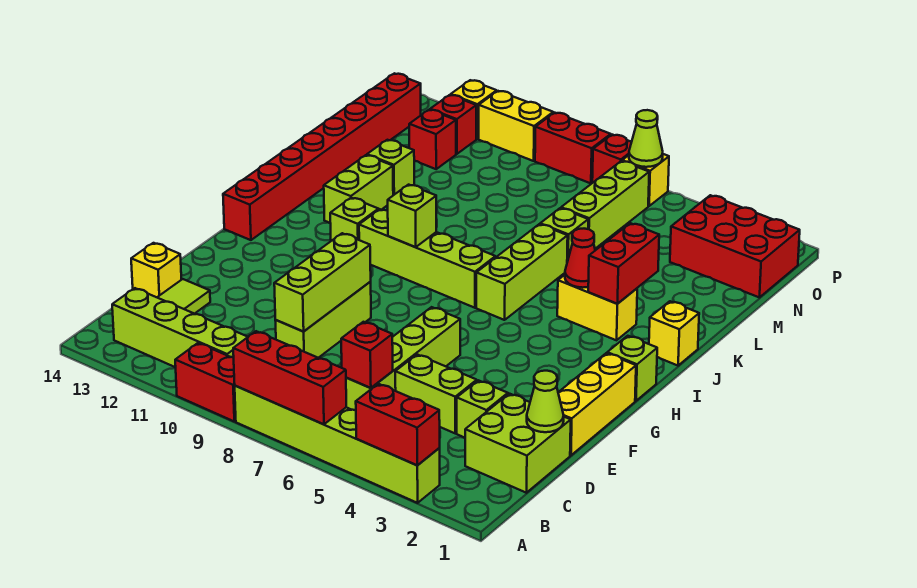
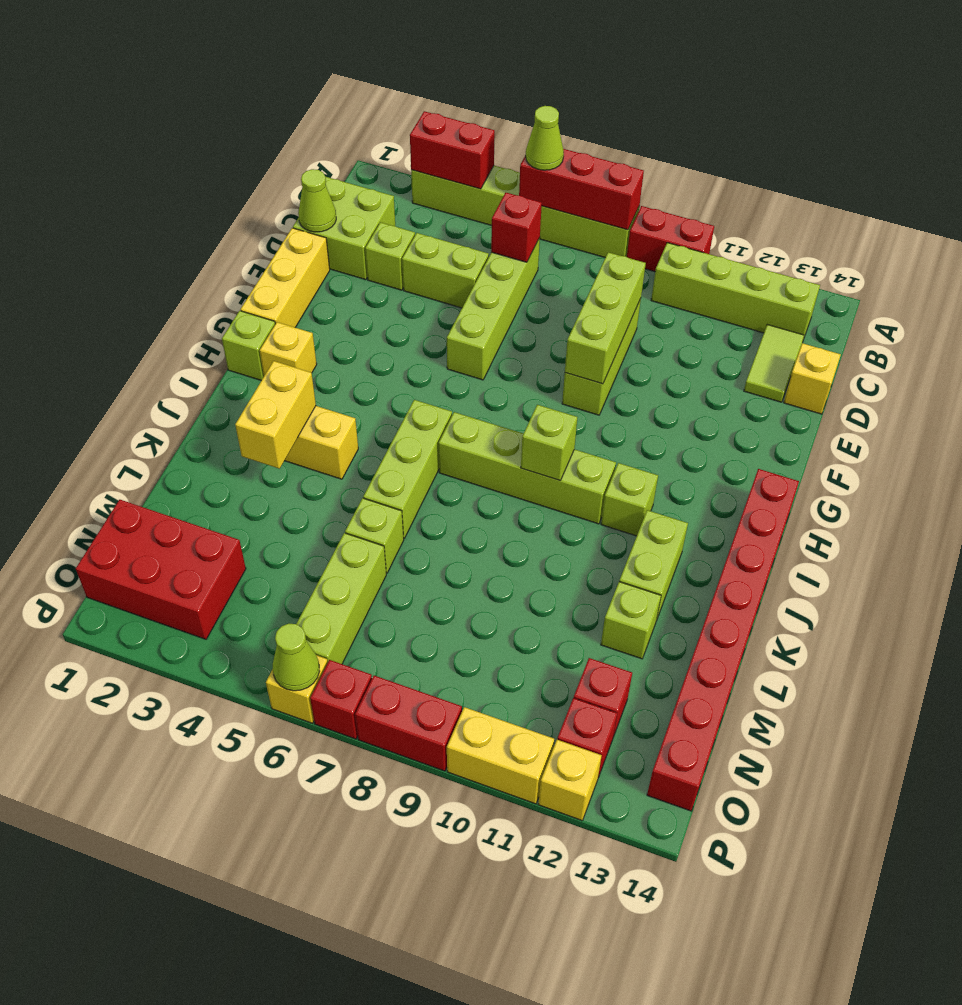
none -> lime cone A6 level 3
yellow brick J1 level 1 -> yellow brick H2 level 1
red brick J3:K3 level 2 -> yellow brick J3:K3 level 2
red cone J4 level 2 -> none

